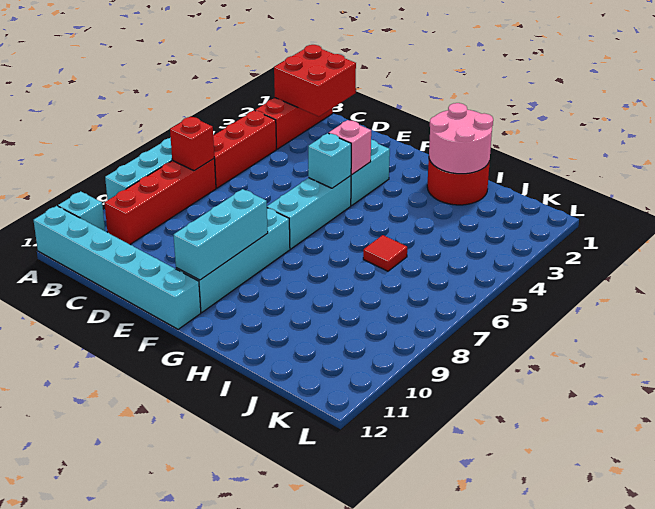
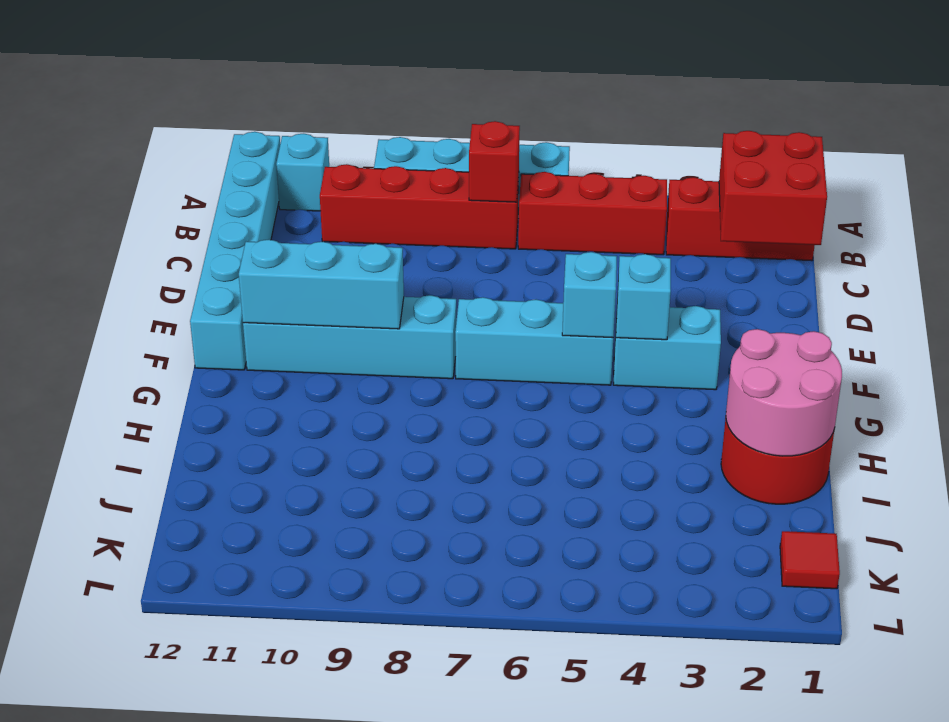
pink brick F4 level 2 -> cyan brick F4 level 2
red tile I6 level 1 -> red tile K1 level 1

